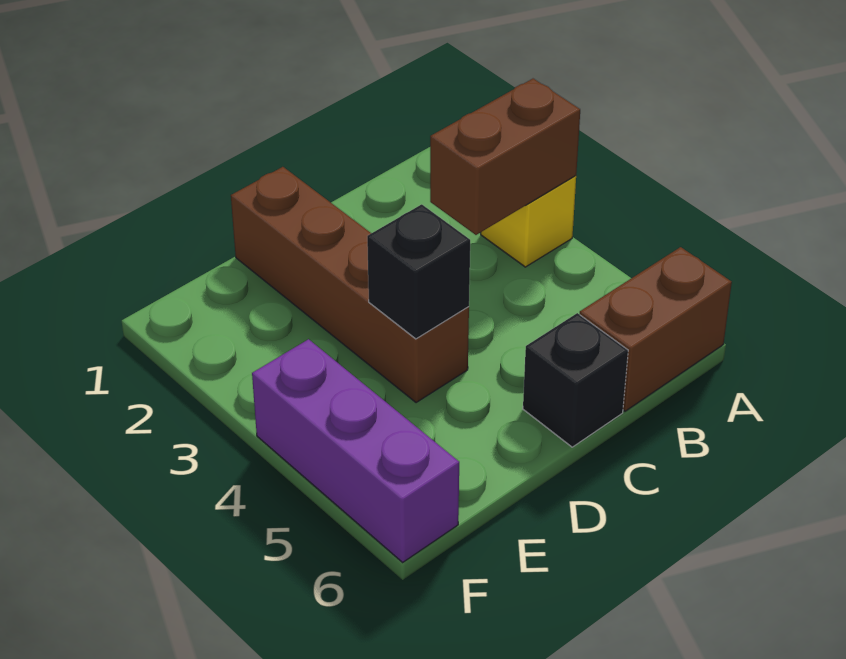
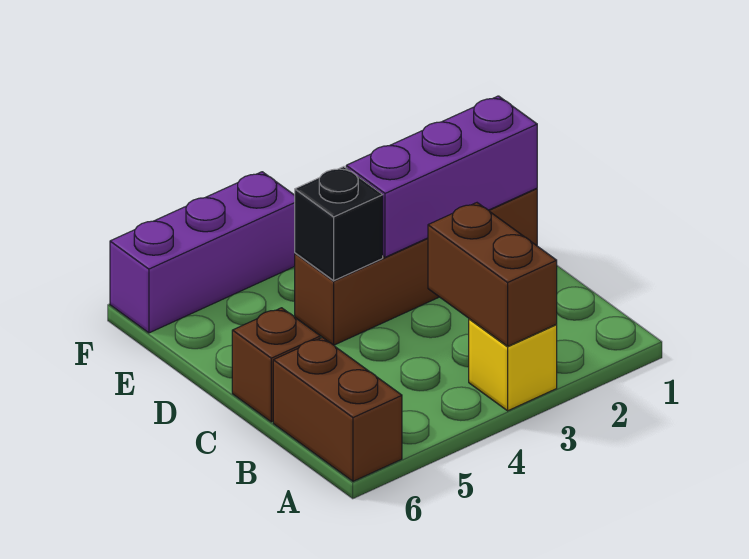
black brick C6 level 1 -> brown brick C6 level 1
none -> purple brick D1:D3 level 2

